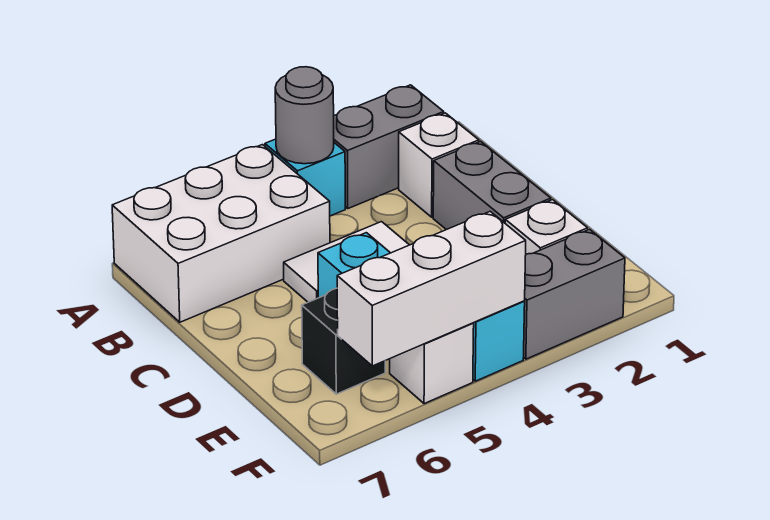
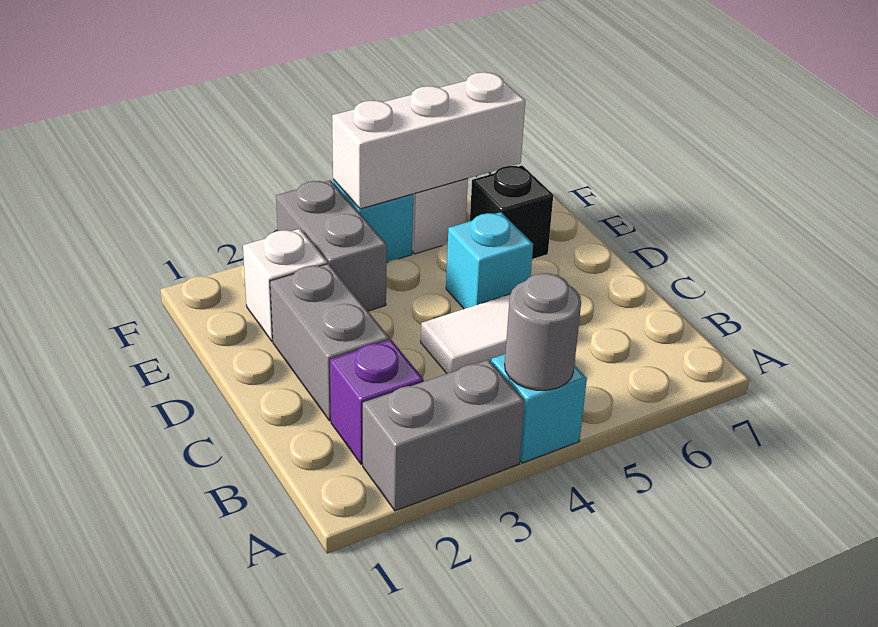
white brick A5:B7 level 1 -> none
white brick B2 level 1 -> purple brick B2 level 1
grey brick F2:F3 level 1 -> grey brick E3:F3 level 1

